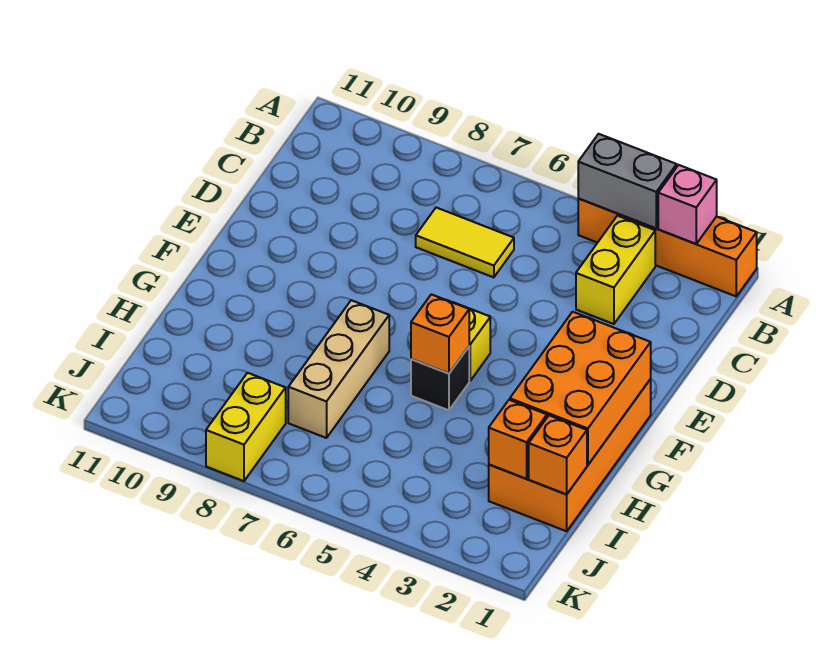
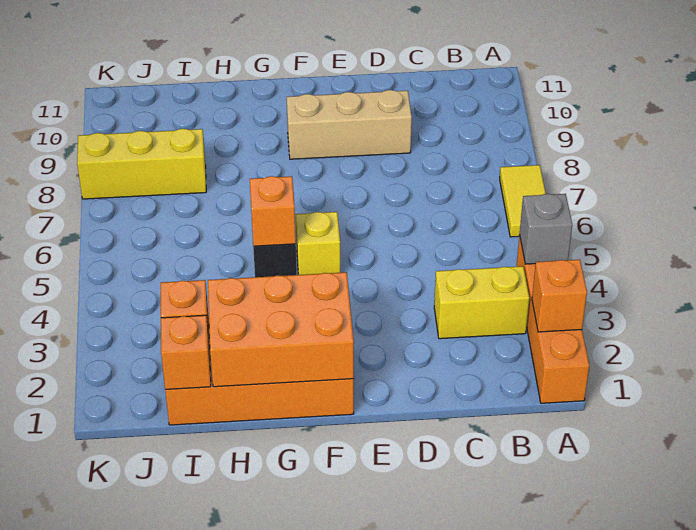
pink brick A2 level 2 -> orange brick A2 level 2
grey brick A3:A4 level 2 -> grey brick A4 level 2
yellow tile C6:C7 level 1 -> yellow tile A6:A7 level 1
tan brick G7:I7 level 1 -> tan brick D9:F9 level 1
yellow brick J8:K8 level 1 -> yellow brick I8:K8 level 1

